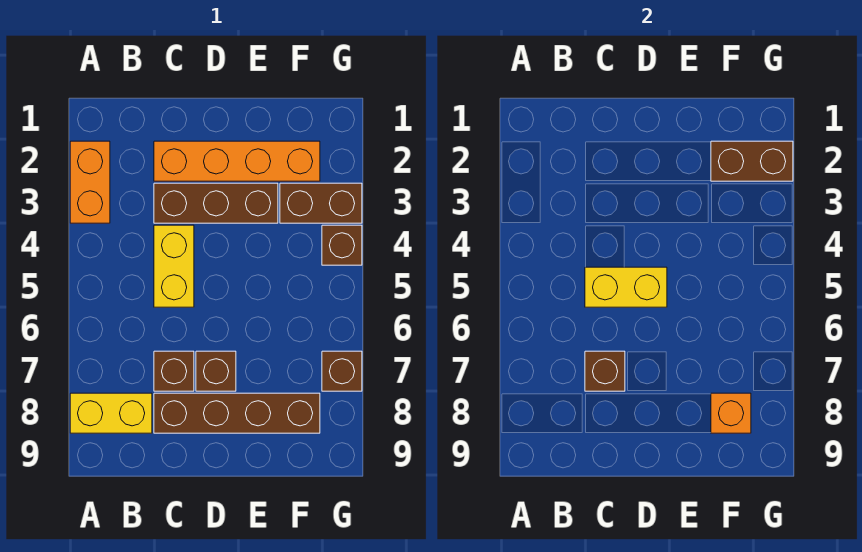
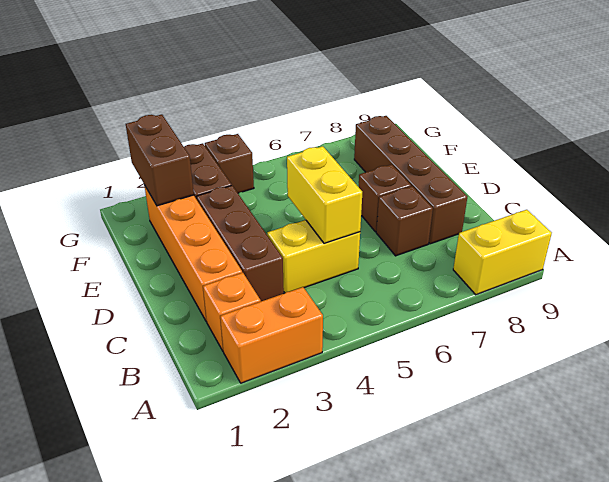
yellow brick A8:B8 level 1 -> yellow brick A8:A9 level 1
brown brick C7 level 2 -> none
orange brick F8 level 2 -> orange brick B2 level 1
brown brick G7 level 1 -> none

